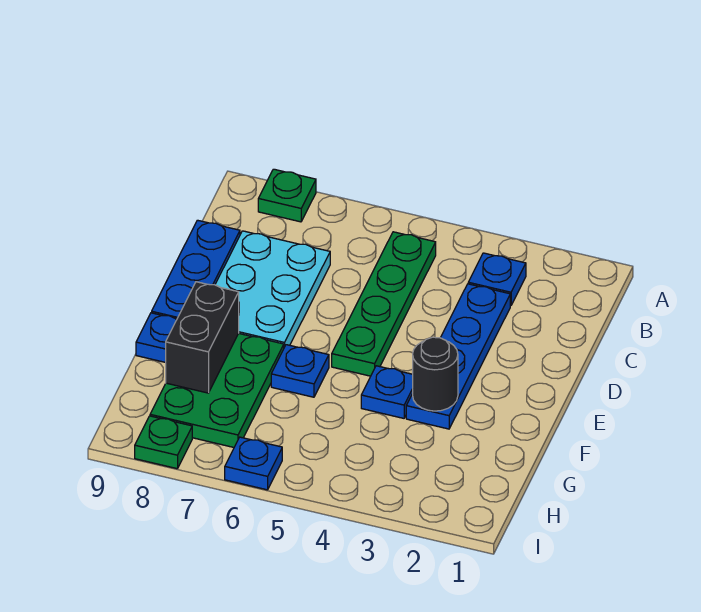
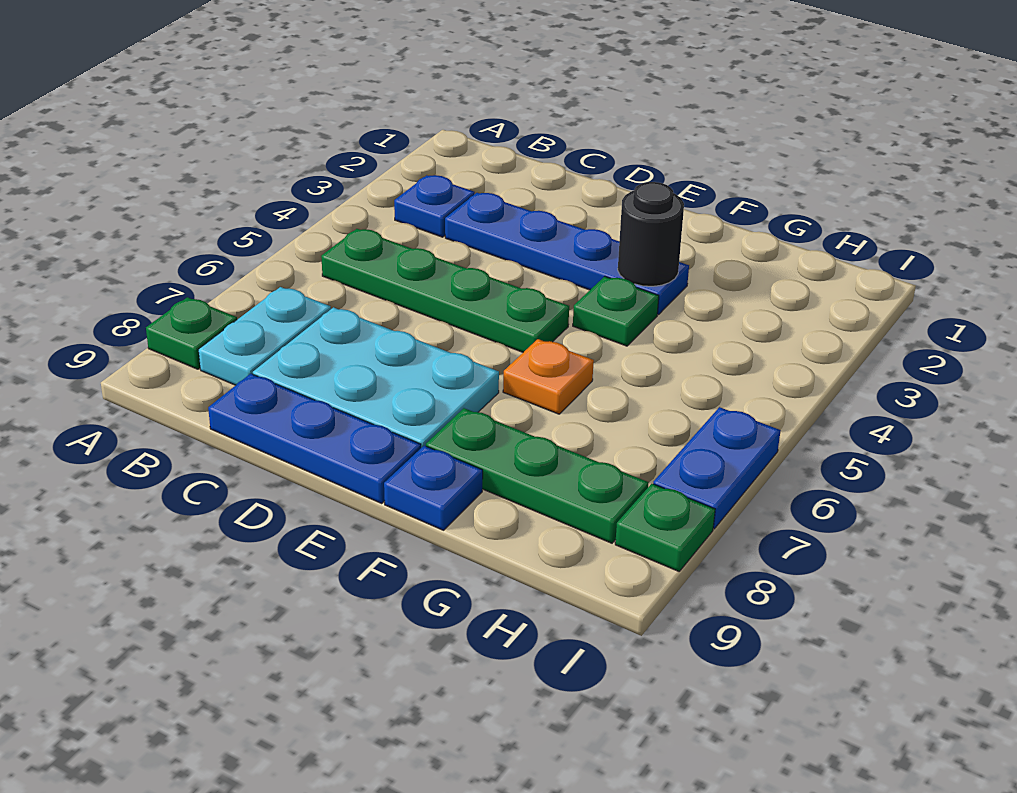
none -> cyan plate B7:B8 level 1
blue plate F4 level 1 -> green plate F4 level 1
blue plate F6 level 1 -> orange plate F6 level 1
green plate F7:H8 level 1 -> green plate F8:H8 level 1
black brick F8:G8 level 2 -> none
blue plate I6 level 1 -> blue plate I6:I7 level 1

